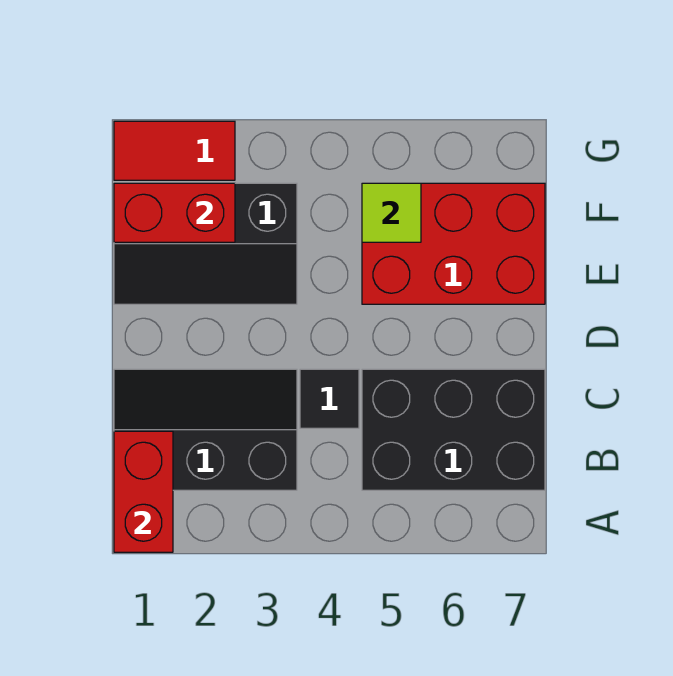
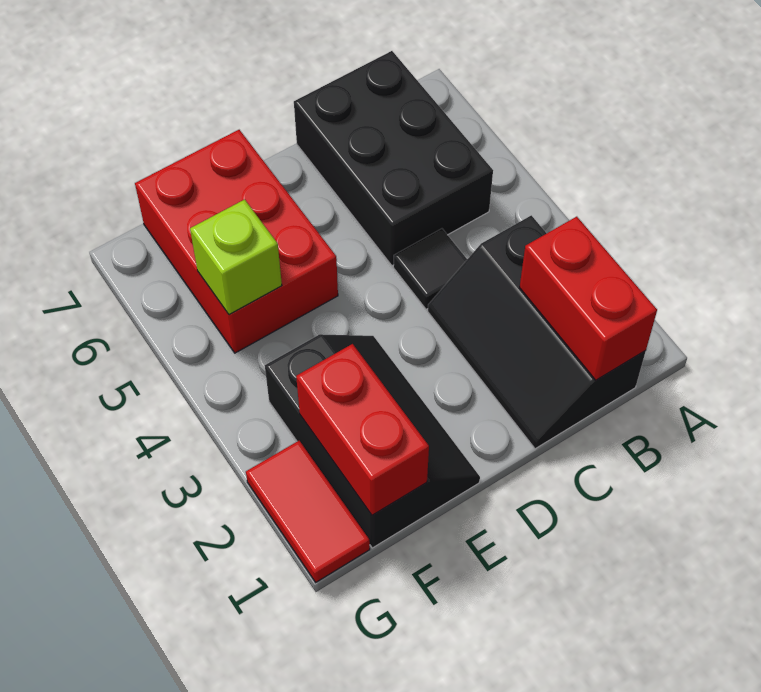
red brick A1:B1 level 2 -> red brick B1:B2 level 2
lime tile F5 level 2 -> lime brick F5 level 2

